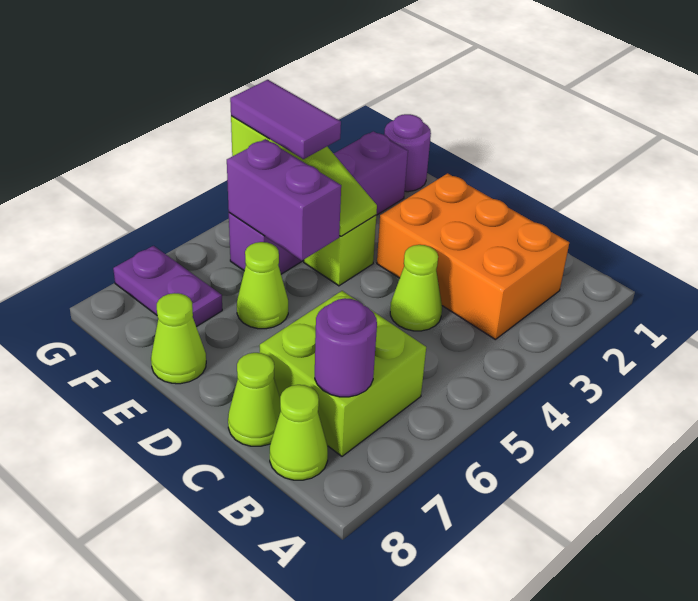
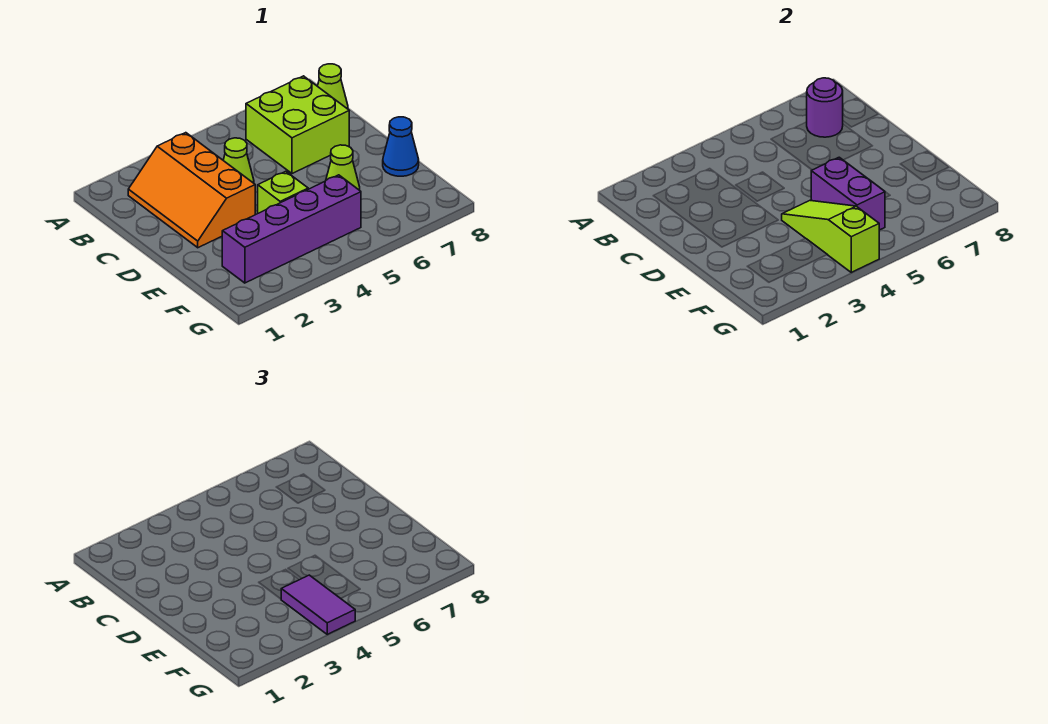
orange brick B2:D3 level 1 -> orange slope B2:D3 level 1 top 3
lime cone C8 level 1 -> none
lime cone E8 level 1 -> blue cone E8 level 1
purple round brick F1 level 1 -> none
purple plate F7:G7 level 1 -> none

